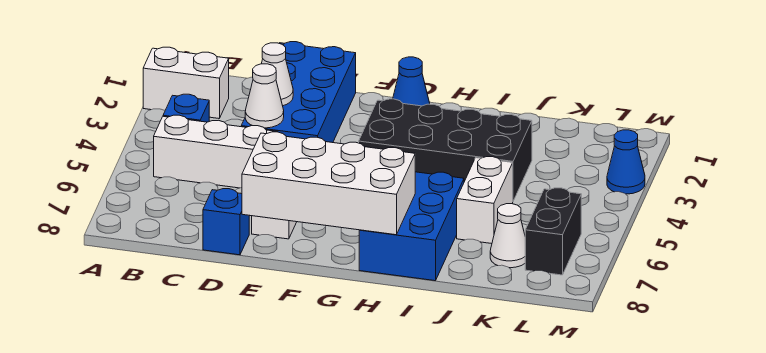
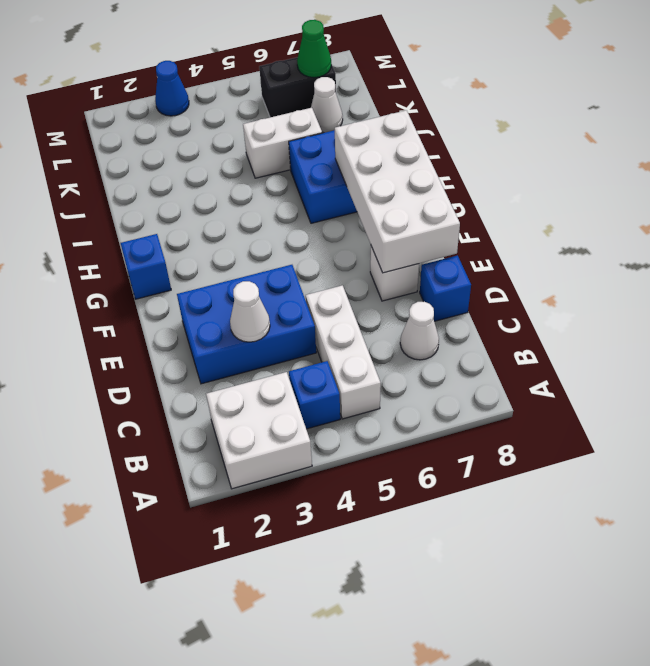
white brick A2:B2 level 1 -> white brick A2:B3 level 1
blue brick D1:E4 level 1 -> blue brick D2:E4 level 1
white cone D4 level 2 -> white cone C7 level 1
blue cone G1 level 1 -> blue brick G1 level 1
black brick G3:J4 level 1 -> none
none -> green cone L7 level 2

